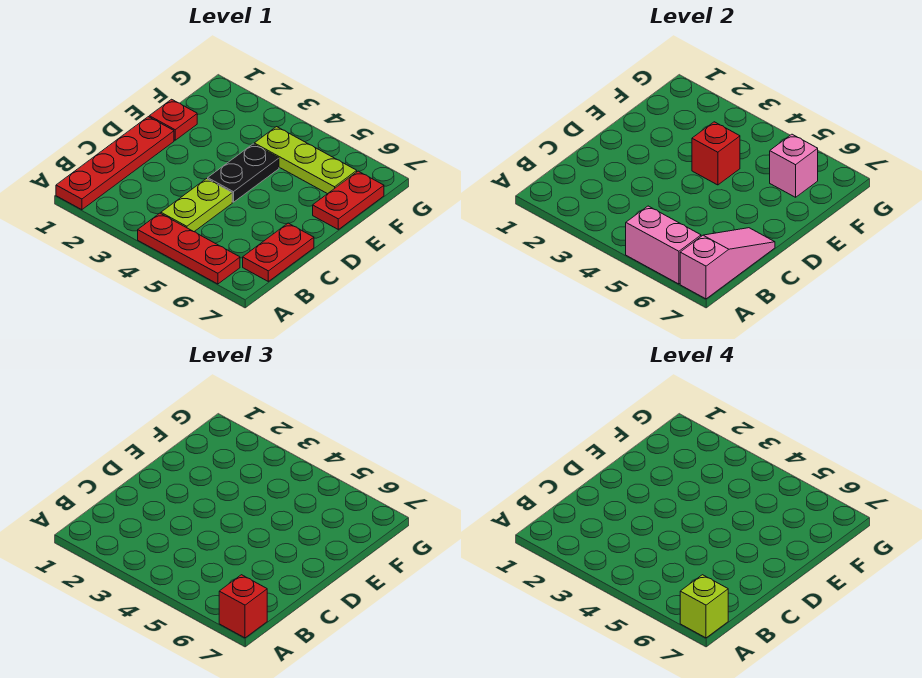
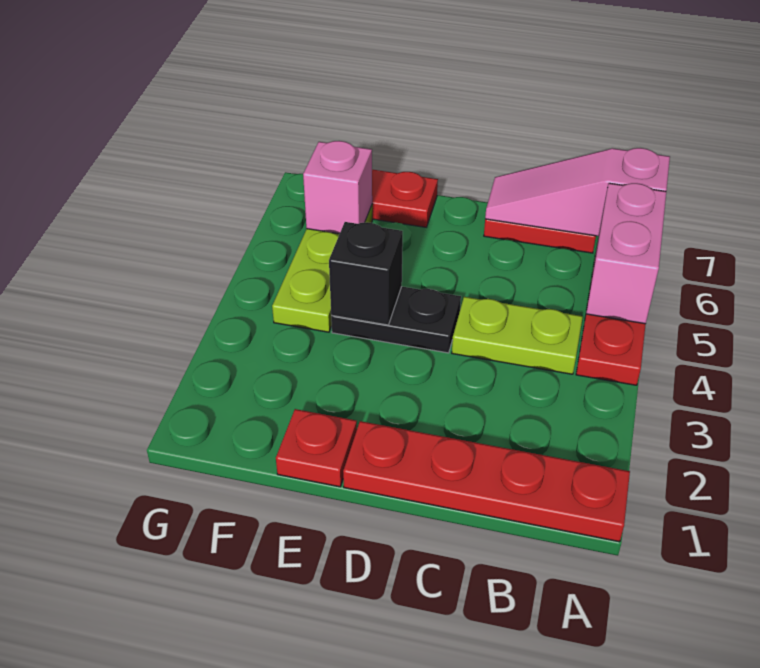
red brick A7 level 3 -> none
lime brick A7 level 4 -> none
red brick E4 level 2 -> black brick E4 level 2

